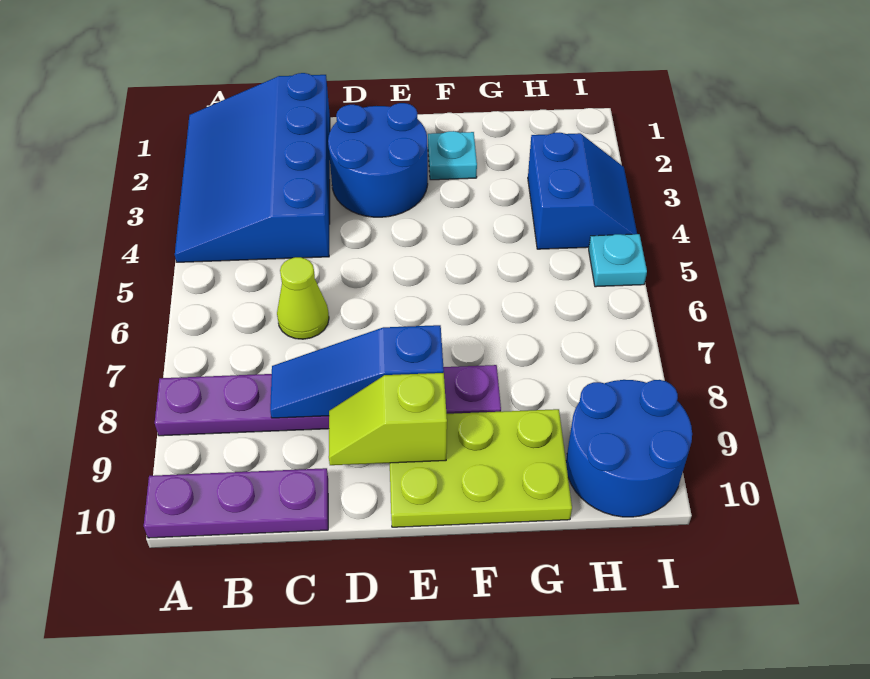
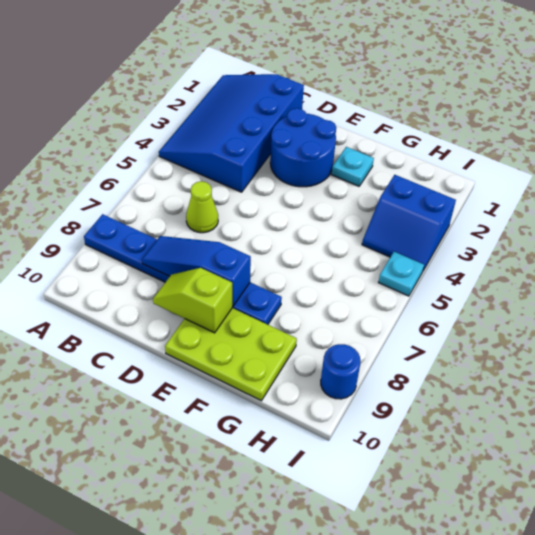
purple plate A8:F8 level 1 -> blue plate A8:F8 level 1
purple plate A10:C10 level 1 -> none
blue slope H3:I4 level 1 top H -> blue slope H3:I4 level 1 top 3
blue round brick H9:I10 level 1 -> blue round brick I9 level 1

